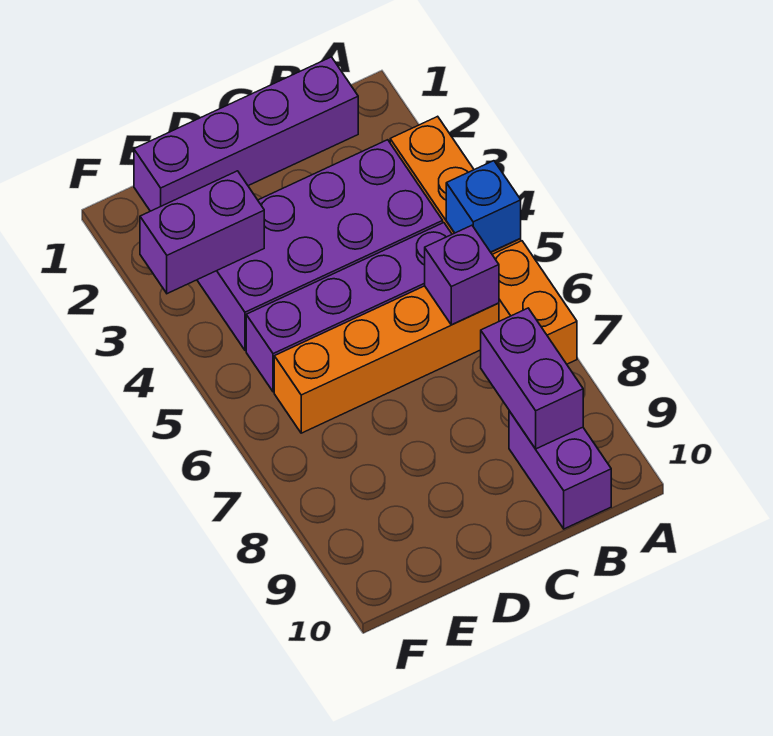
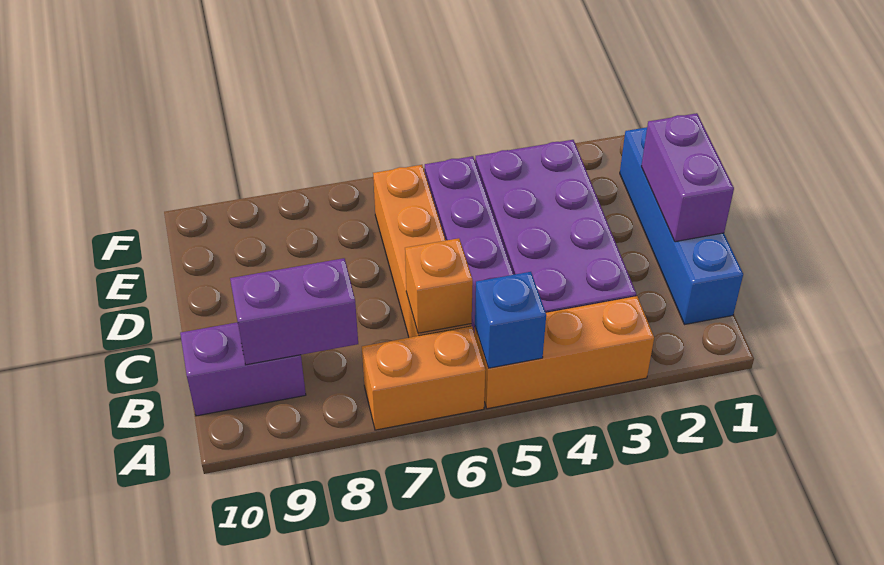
purple brick B1:E1 level 1 -> blue brick B1:E1 level 1
purple brick B6 level 2 -> orange brick B6 level 2
purple brick E3:F3 level 2 -> purple brick C1:D1 level 2

